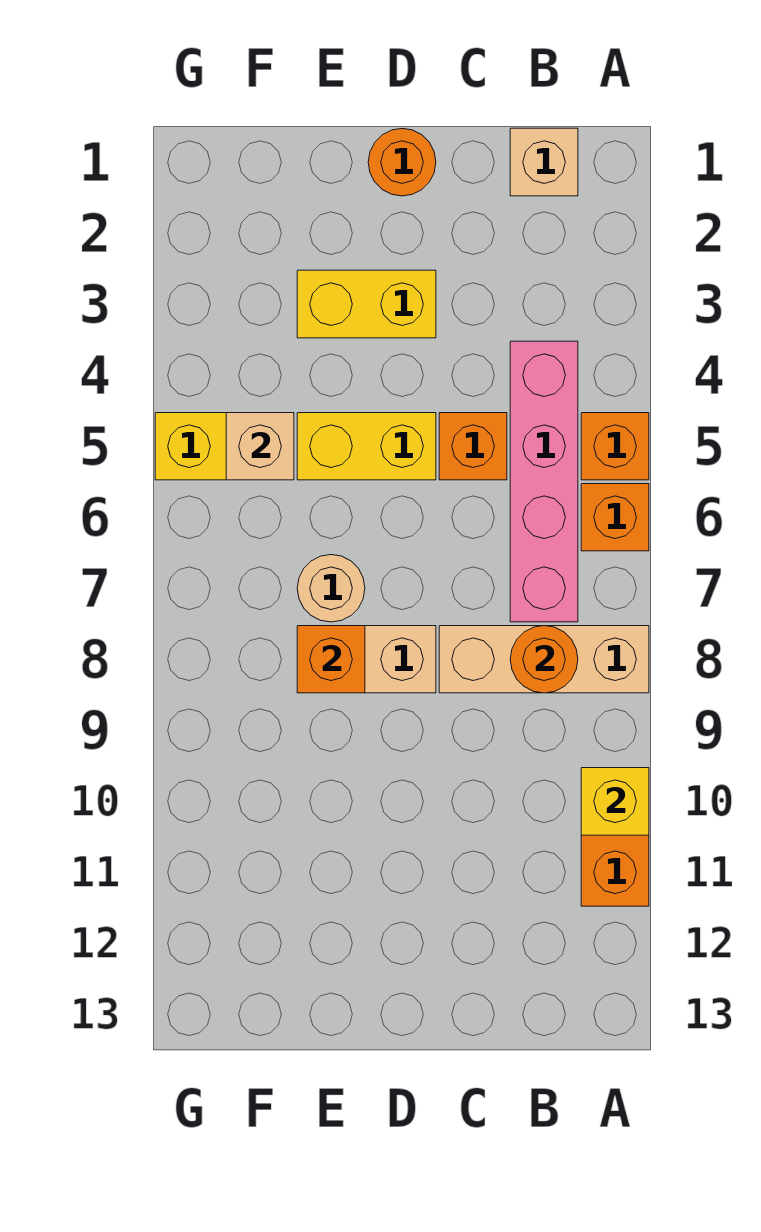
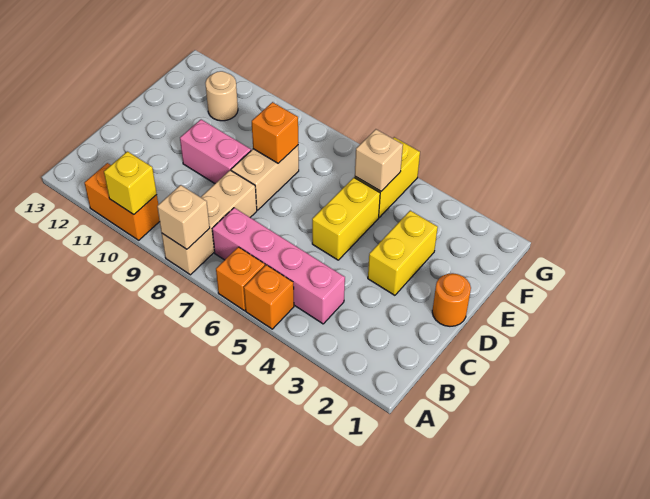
tan brick B1 level 1 -> tan brick A8 level 2
orange round brick B8 level 2 -> none
orange brick C5 level 1 -> none
none -> pink brick D9:D10 level 1
tan round brick E7 level 1 -> tan round brick F11 level 1

